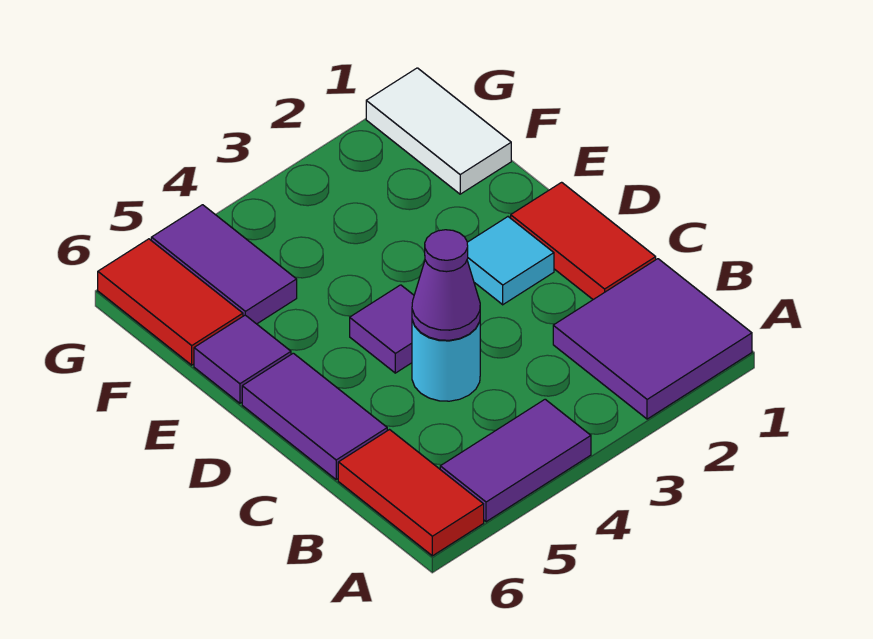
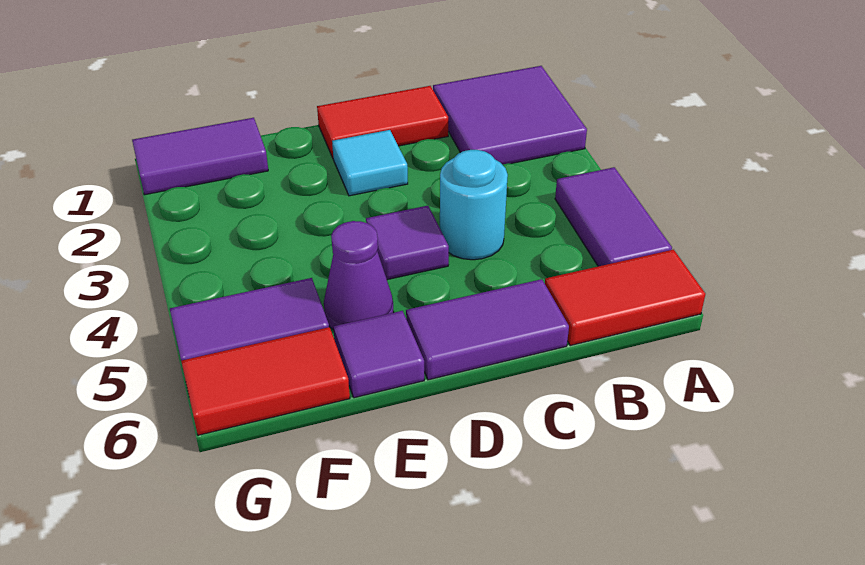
purple cone C4 level 2 -> purple cone E5 level 1
white tile F1:G1 level 1 -> purple tile F1:G1 level 1

